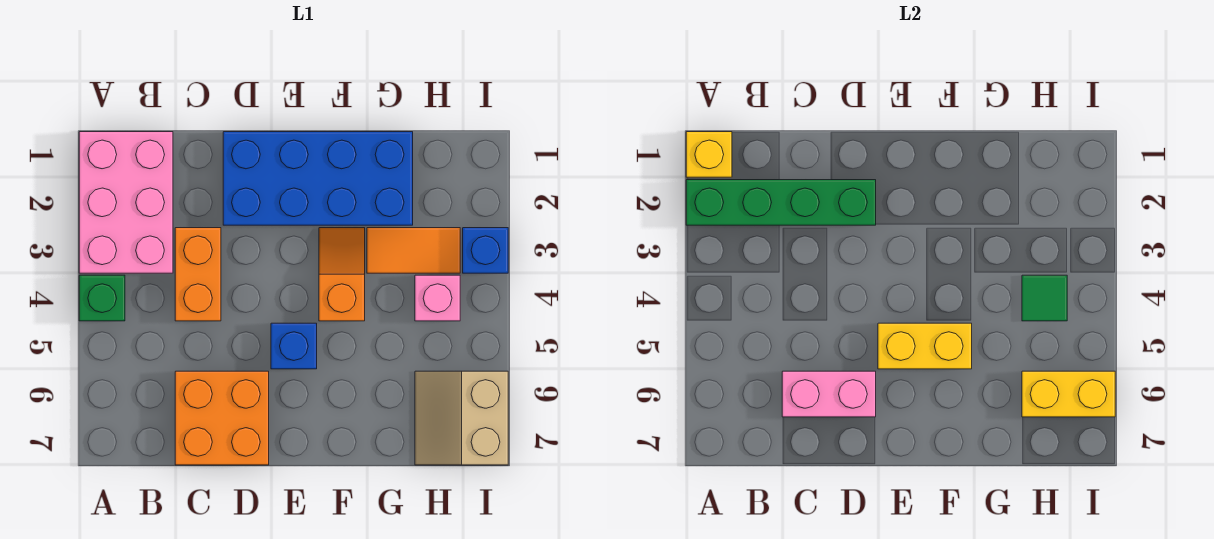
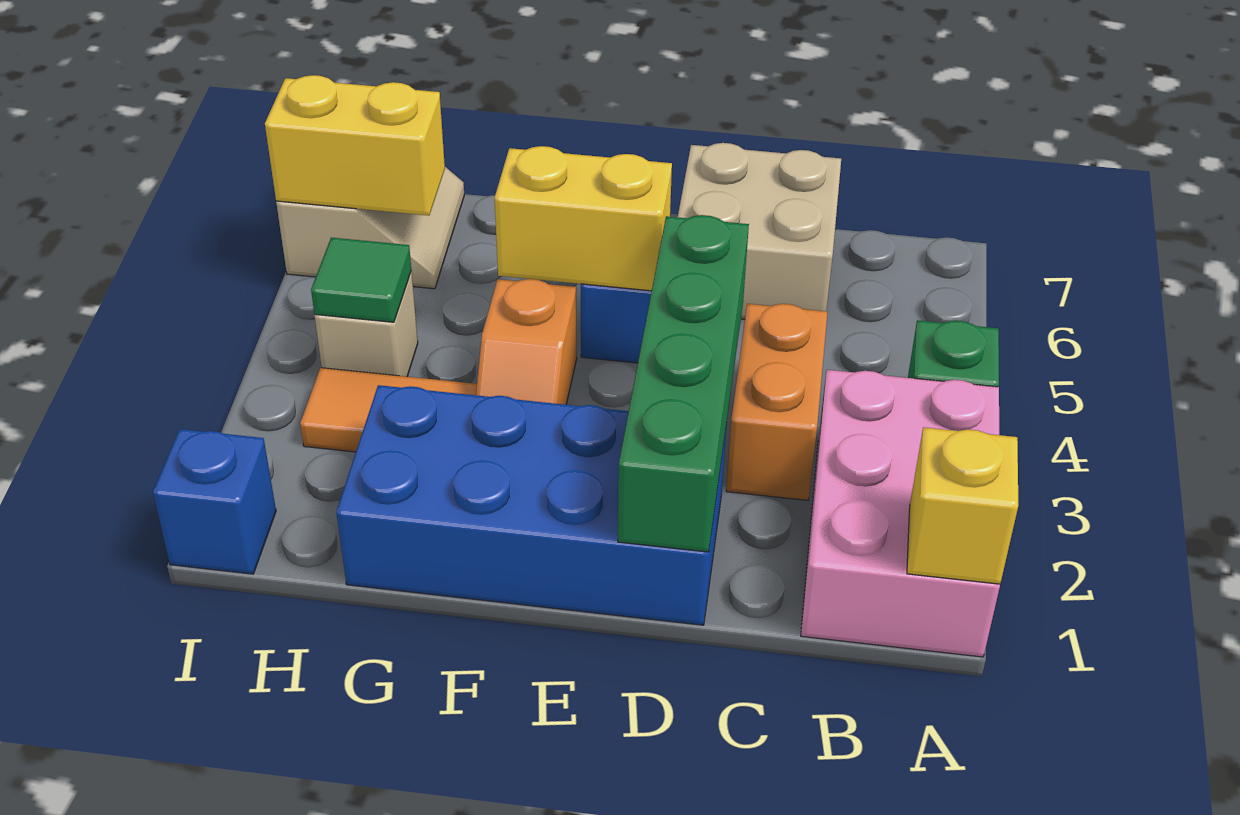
green brick A2:D2 level 2 -> green brick D1:D4 level 2
orange brick C6:D7 level 1 -> tan brick C6:D7 level 1
pink brick C6:D6 level 2 -> none
pink brick H4 level 1 -> tan brick H4 level 1
blue brick I3 level 1 -> blue brick I1 level 1

